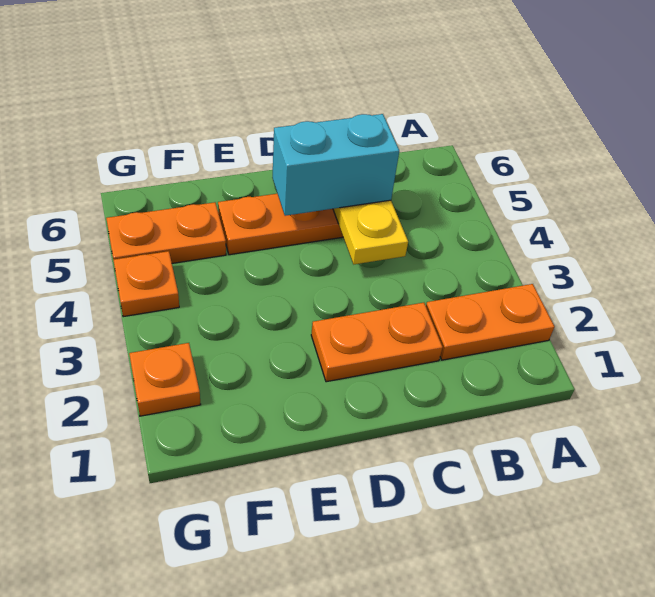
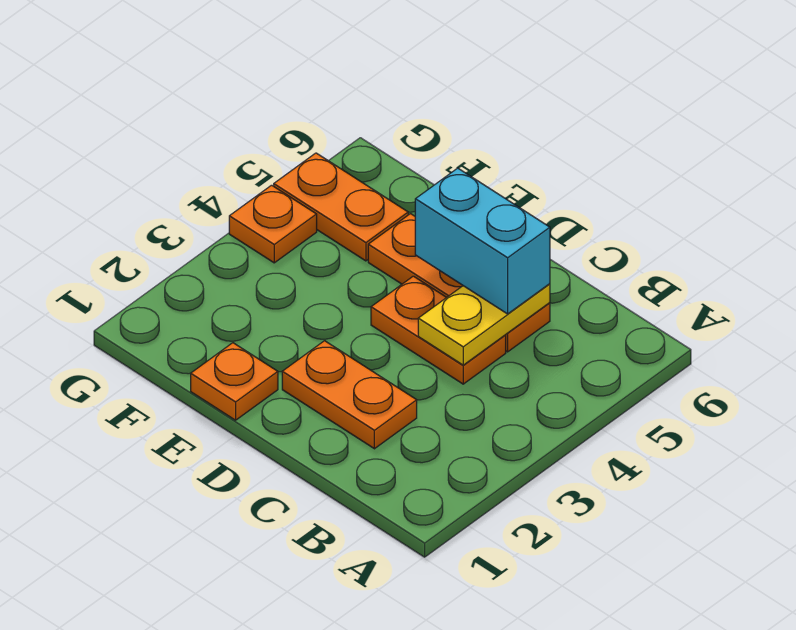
orange plate A2:B2 level 1 -> orange plate C4:D4 level 1
orange plate G2 level 1 -> orange plate E1 level 1

